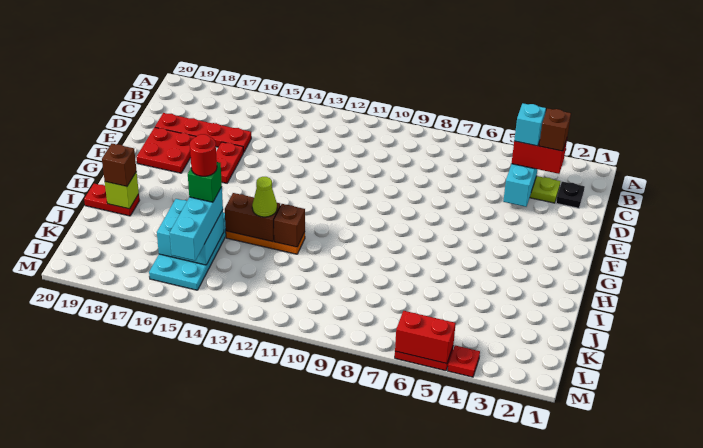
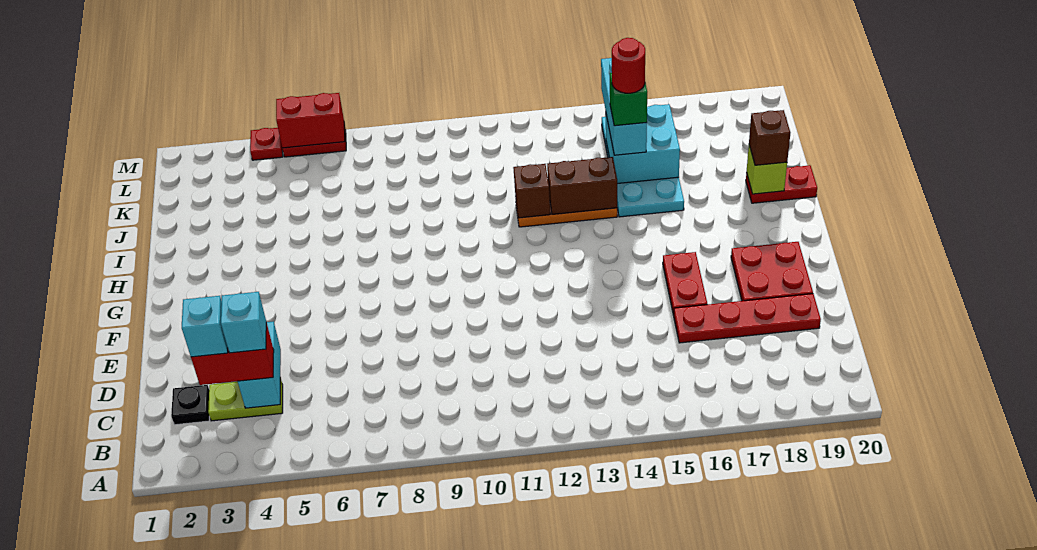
brown brick C3 level 4 -> cyan brick C3 level 4
lime cone I13 level 3 -> none

